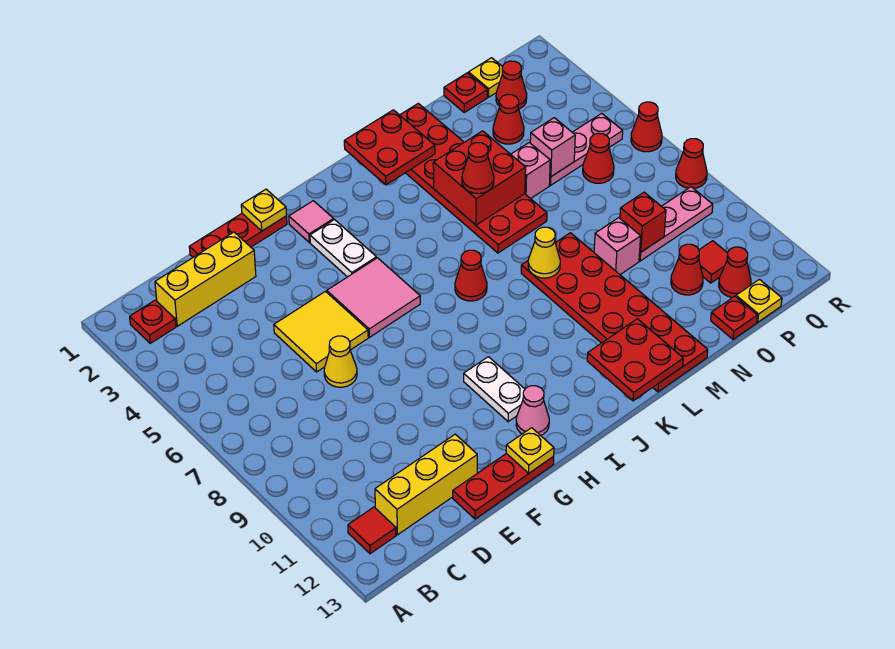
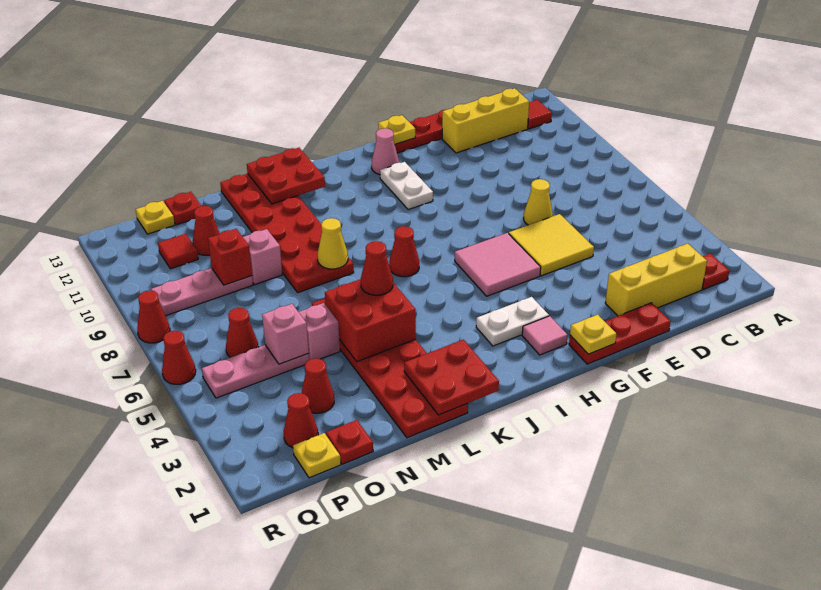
white plate H3:H4 level 1 -> white plate H3:I3 level 1
red cone P12 level 1 -> none

